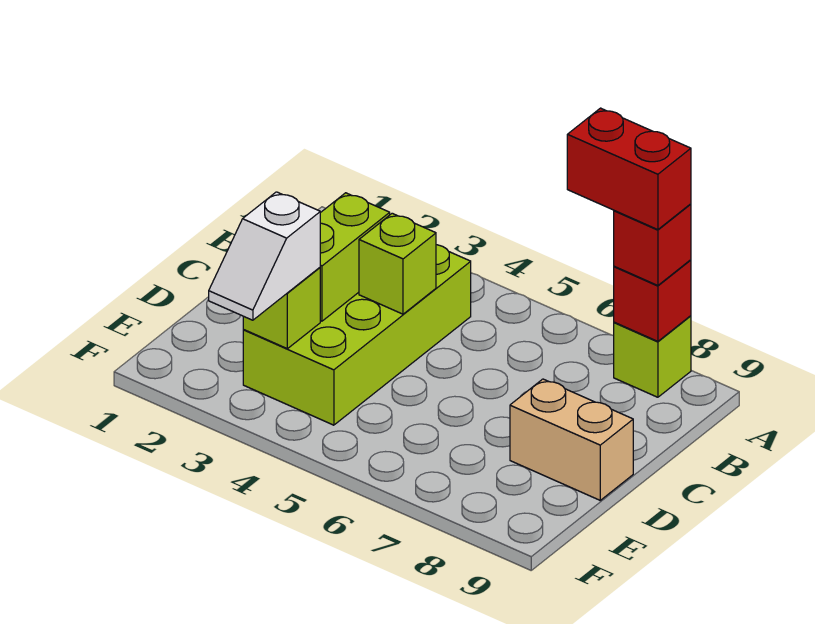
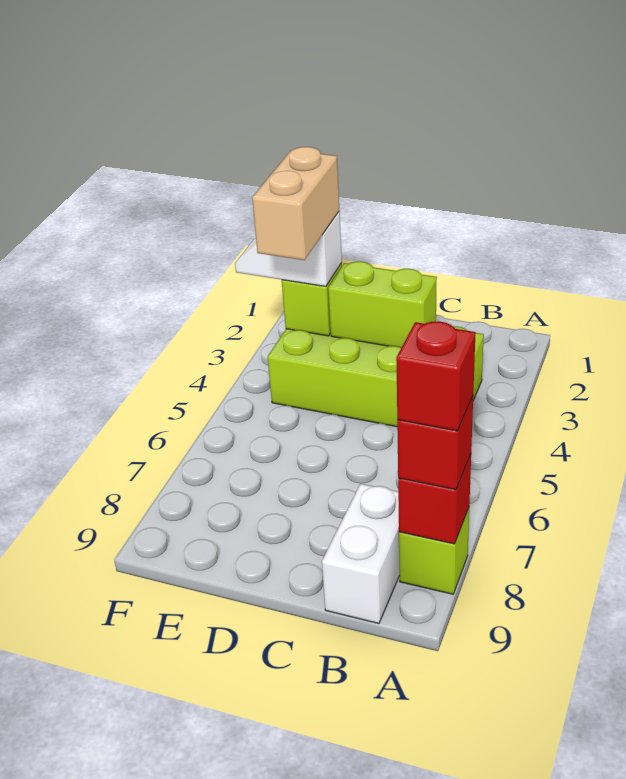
red brick A7:A8 level 4 -> red brick A8 level 4
none -> white brick B8:B9 level 1
lime brick C4 level 2 -> none
tan brick D8:D9 level 1 -> tan brick E3:E4 level 4

